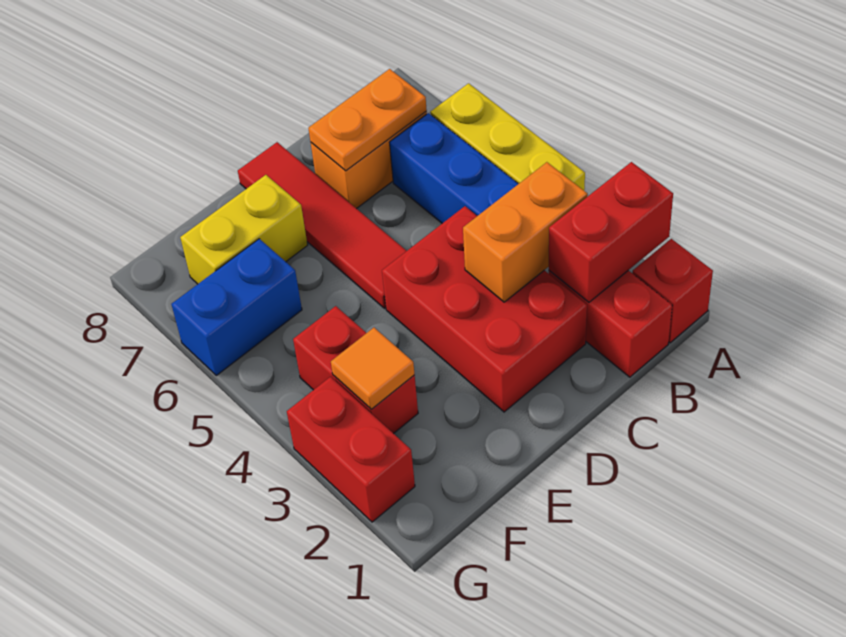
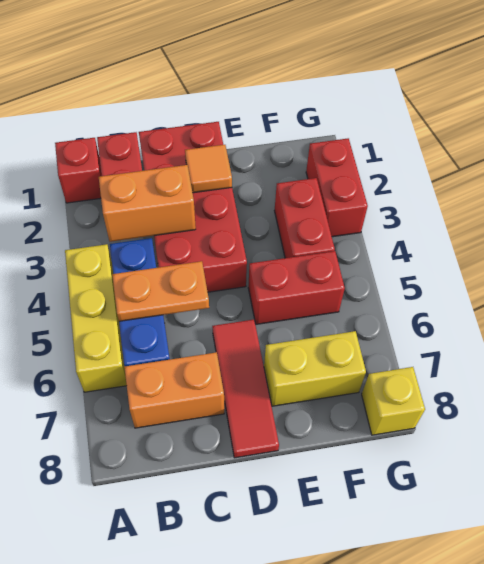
red brick A2:B2 level 2 -> red brick E5:F5 level 1
orange plate B7:C7 level 2 -> orange plate B5:C5 level 2
red brick C2:D4 level 1 -> red brick C1:D4 level 1
red tile D5:D8 level 1 -> red tile D6:D8 level 1
orange tile F3 level 2 -> orange tile D2 level 2
blue brick F6:G6 level 1 -> none
none -> yellow brick G8 level 1

